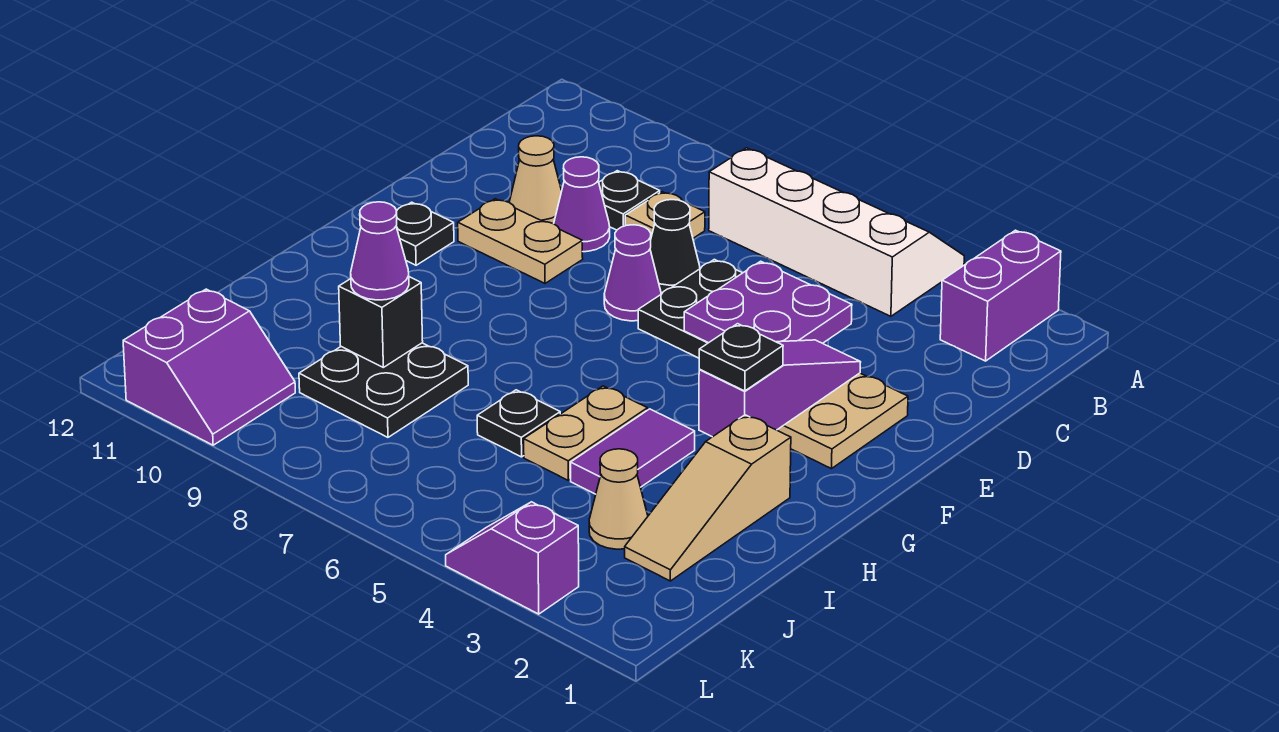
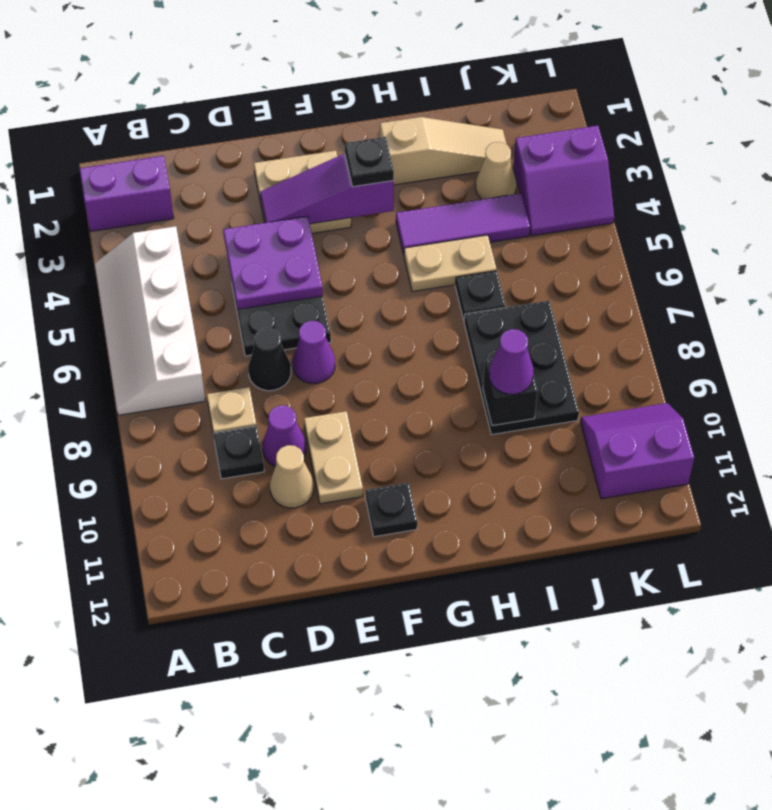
purple tile H4:I4 level 1 -> purple tile H4:J4 level 1
black plate I8:J9 level 1 -> black plate I7:J9 level 1
purple slope L3:L4 level 1 top 3 -> purple slope K3:L4 level 1 top 3

